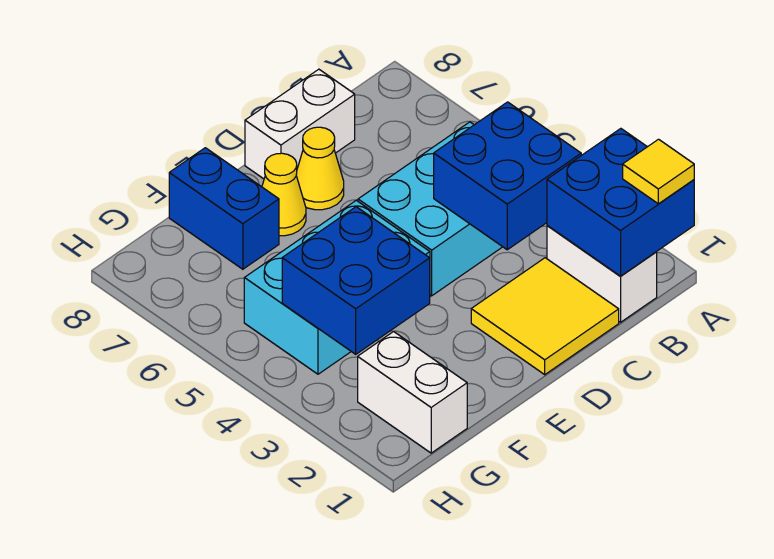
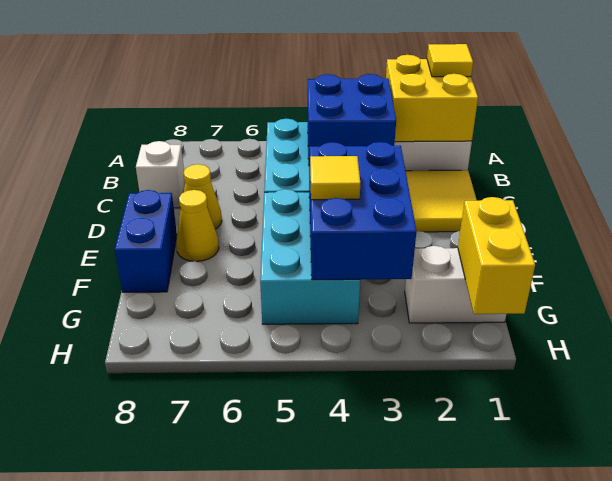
blue brick A1:B2 level 2 -> yellow brick A1:B2 level 2
white brick C8:D8 level 1 -> white brick C8 level 1
blue brick F3:G4 level 2 -> blue brick E3:G4 level 2
none -> yellow tile F4 level 3
blue brick F7:F8 level 1 -> blue brick E8:F8 level 1
none -> yellow brick G1:H1 level 2

